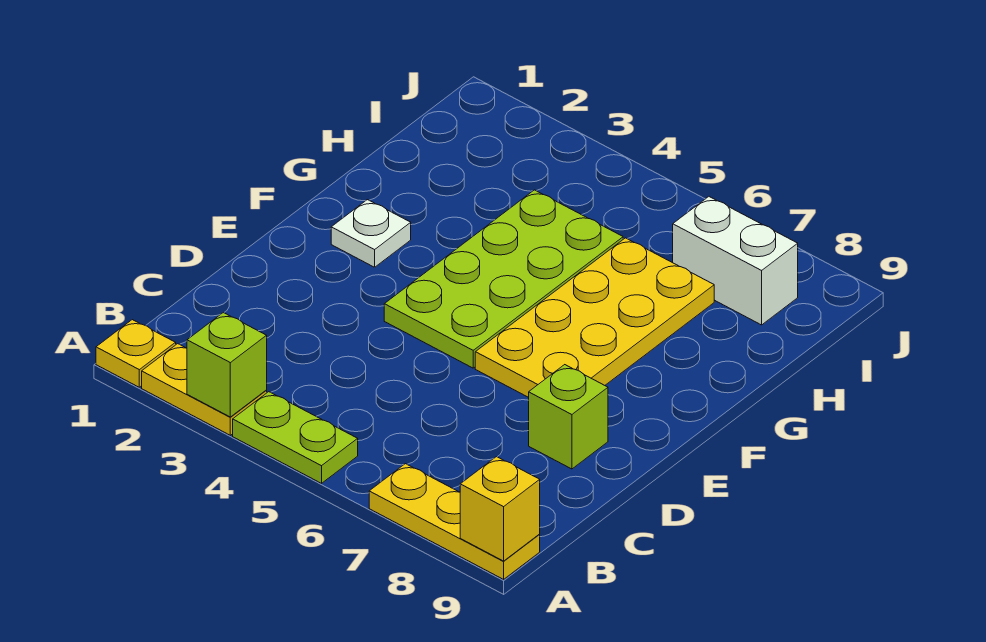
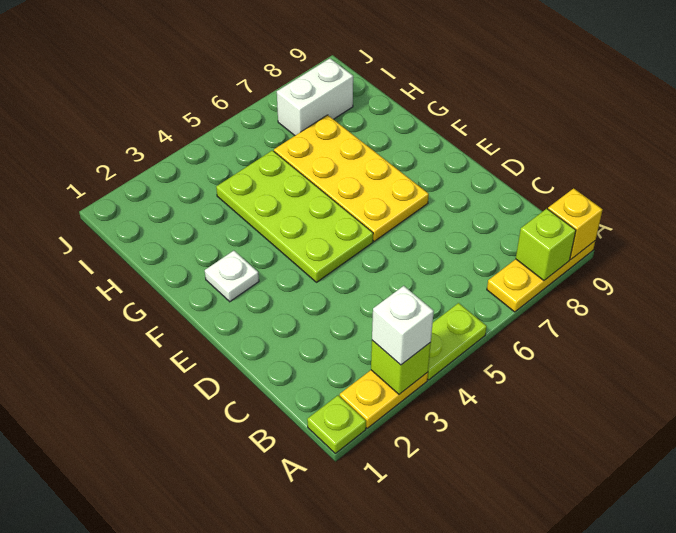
yellow plate A1 level 1 -> lime plate A1 level 1
none -> white brick A3 level 3
lime brick D8 level 1 -> lime brick A8 level 2

